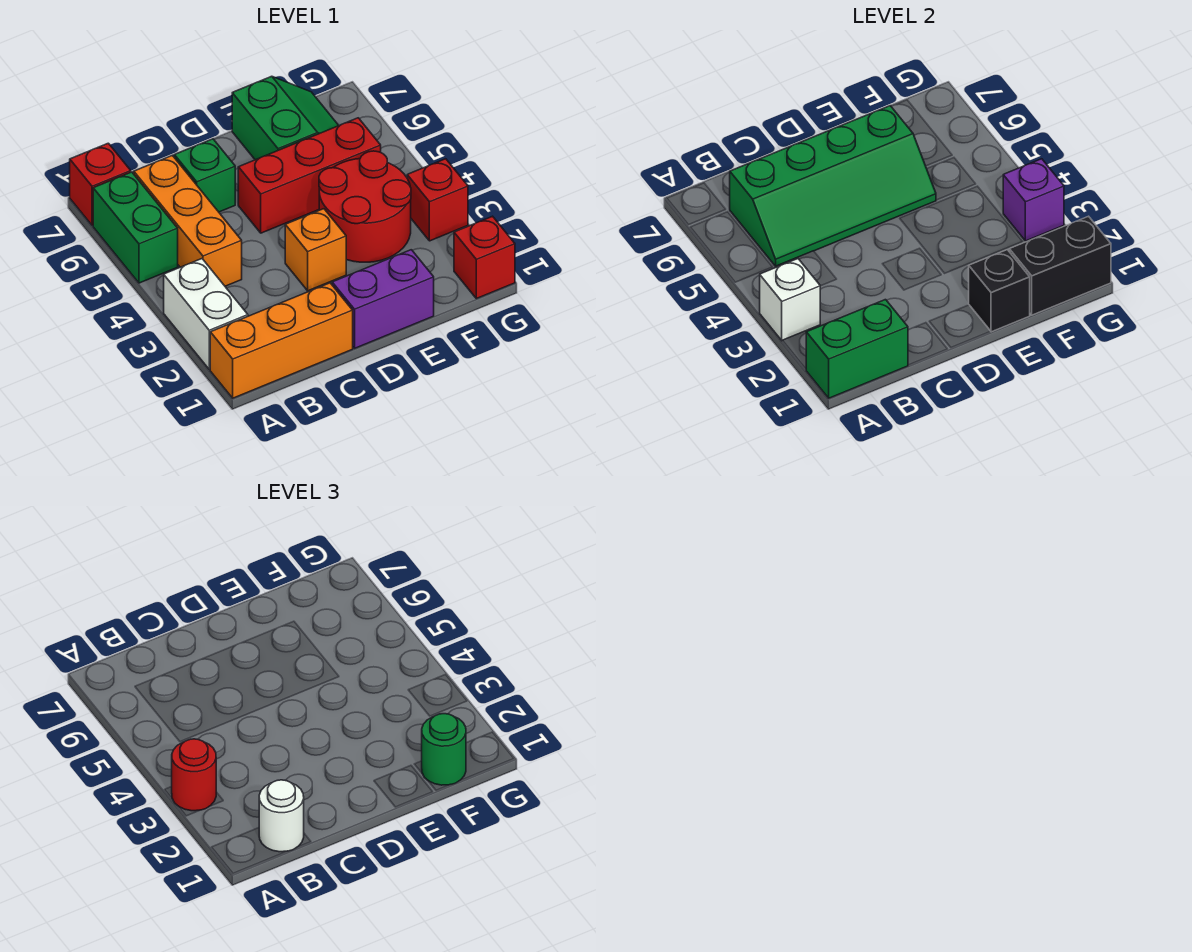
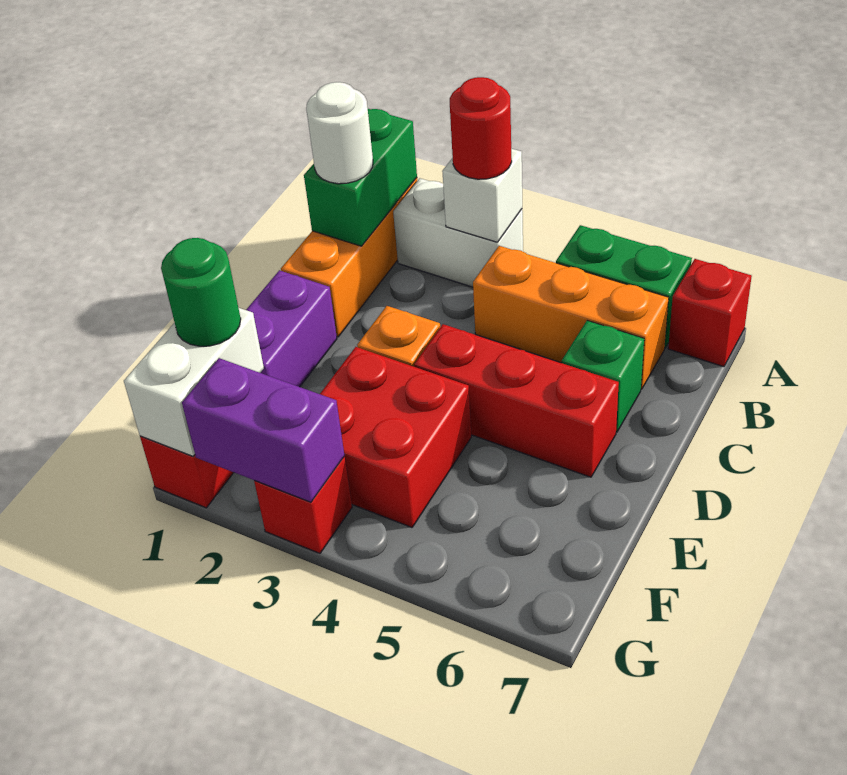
green slope B5:E6 level 2 top 6 -> none
red brick D5:F5 level 1 -> red brick D4:D6 level 1
black brick E1 level 2 -> none
red round brick E3:F4 level 1 -> red brick E3:F4 level 1
green slope E6:F7 level 1 top E -> none
black brick F1:G1 level 2 -> white brick F1:G1 level 2
purple brick G3 level 2 -> purple brick G2:G3 level 2

